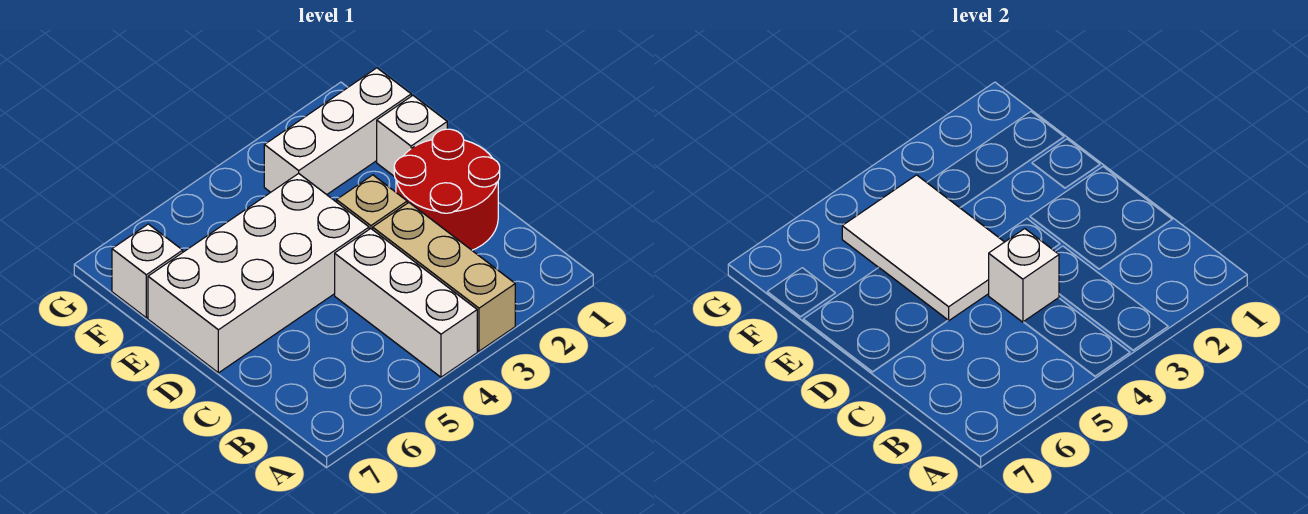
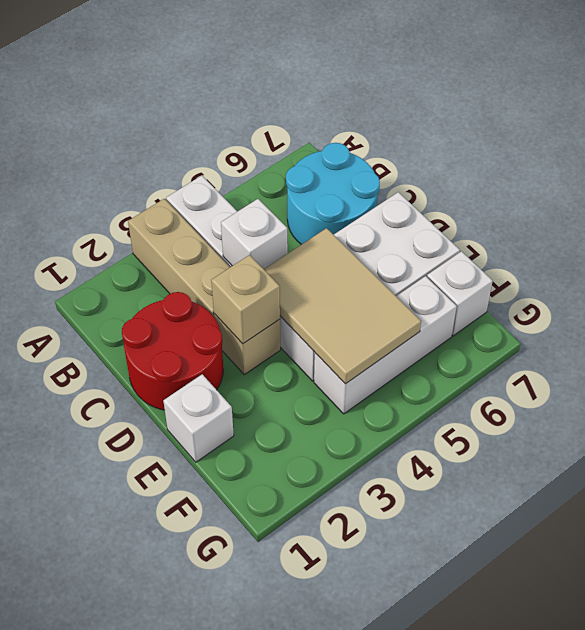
none -> cyan round brick B6:C7 level 1
none -> tan brick D3 level 2
white tile D4:F5 level 2 -> tan tile D4:F5 level 2
white brick F1:F3 level 1 -> white brick F4:F6 level 1

